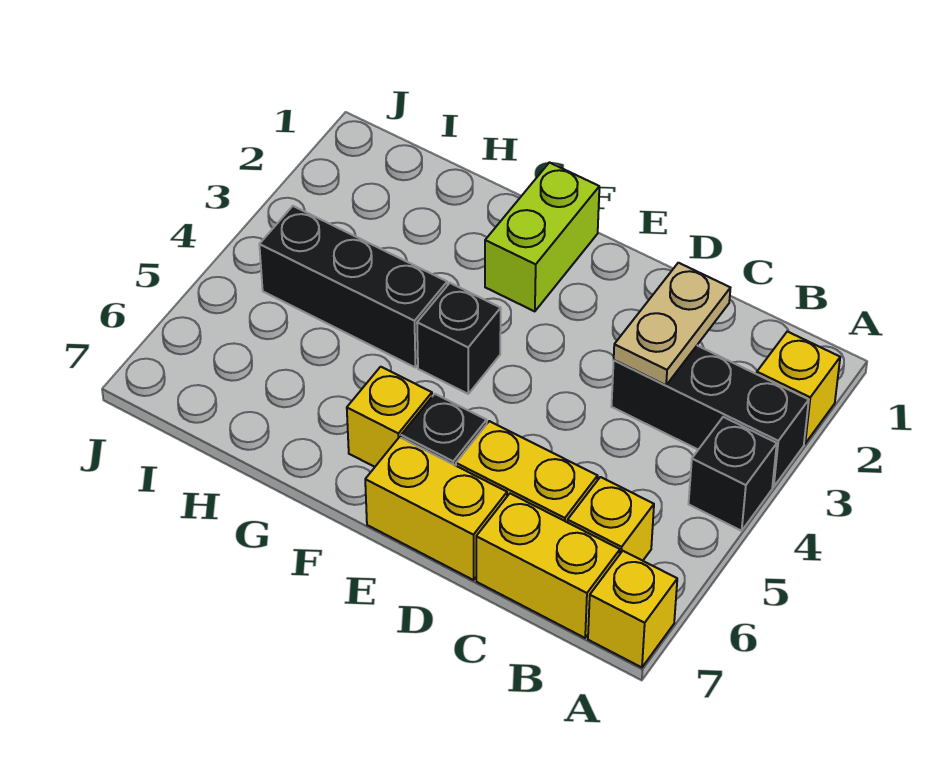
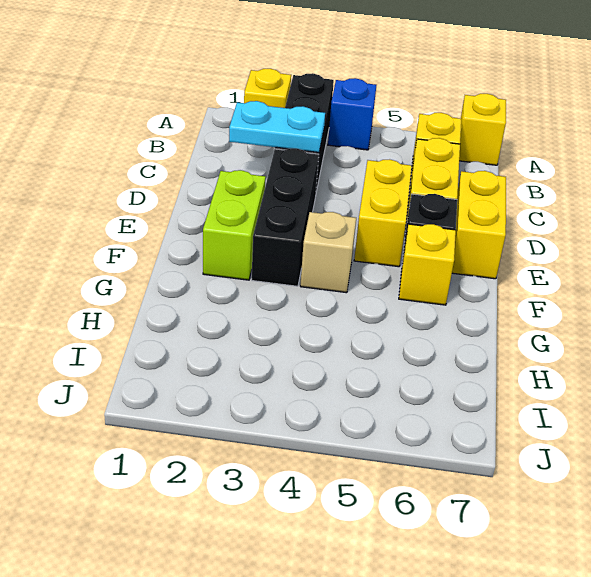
black brick A4 level 1 -> blue brick A4 level 1
yellow brick B7:C7 level 1 -> yellow brick D5:E5 level 1
tan plate C2:C3 level 2 -> cyan plate C2:C3 level 2
lime brick F1:F2 level 1 -> lime brick E2:F2 level 1
black brick F4 level 1 -> tan brick F4 level 1
black brick G4:I4 level 1 -> black brick D3:F3 level 1

